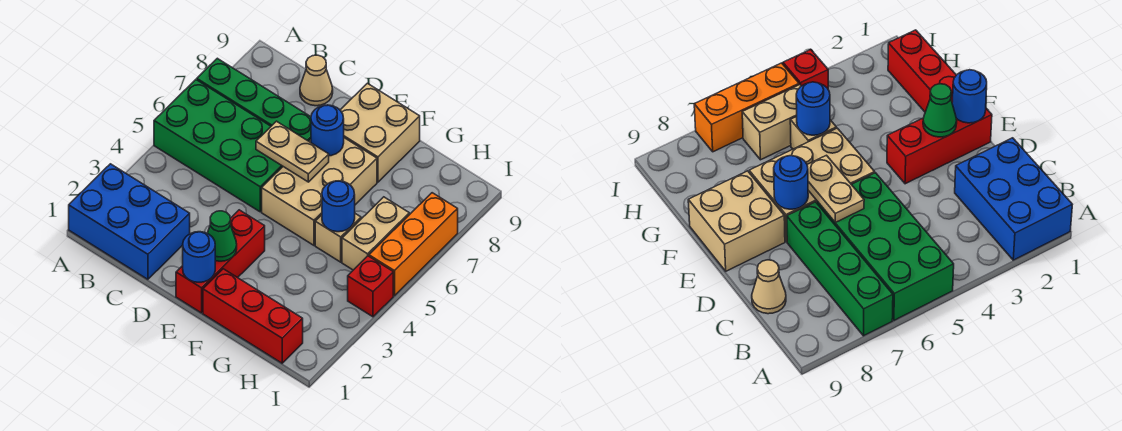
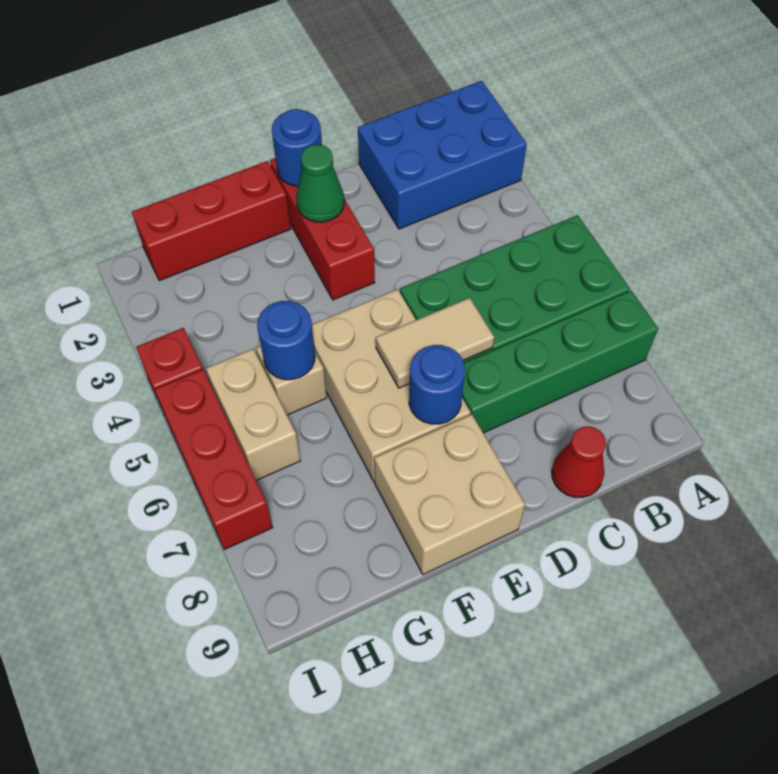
tan cone C9 level 1 -> red cone C9 level 1
tan plate D6:E6 level 2 -> tan tile D6:E6 level 2
orange brick I5:I7 level 1 -> red brick I5:I7 level 1

